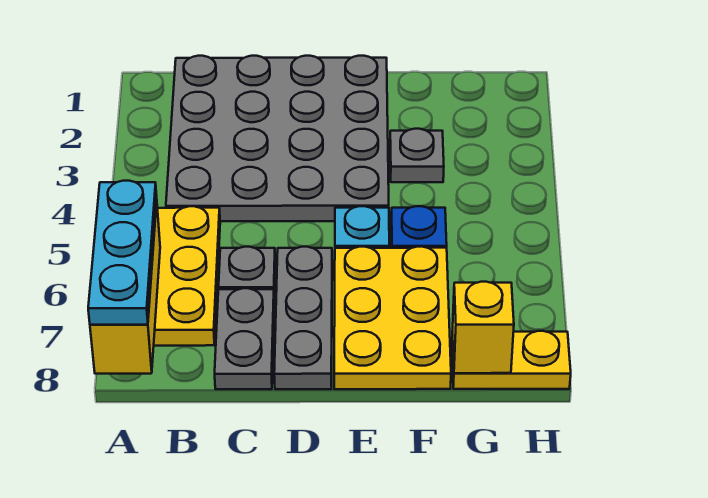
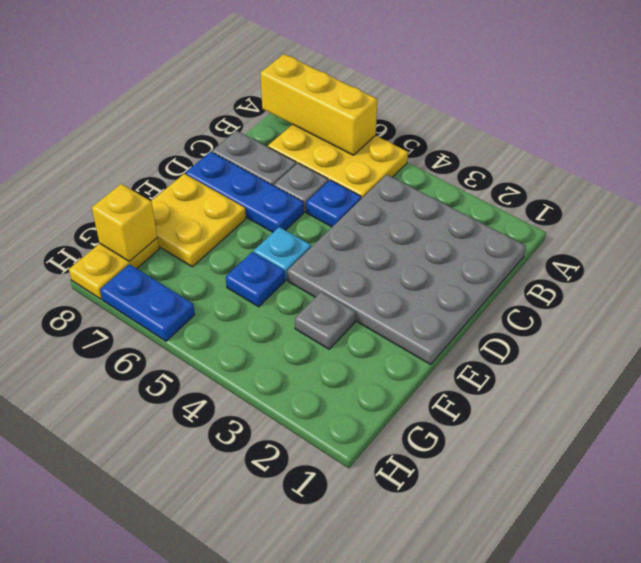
cyan plate A6:A8 level 3 -> none
none -> blue plate C5 level 1
grey plate D6:D8 level 1 -> blue plate D6:D8 level 1
yellow plate E6:F8 level 1 -> yellow plate E7:F8 level 1
none -> blue plate H6:H7 level 1

